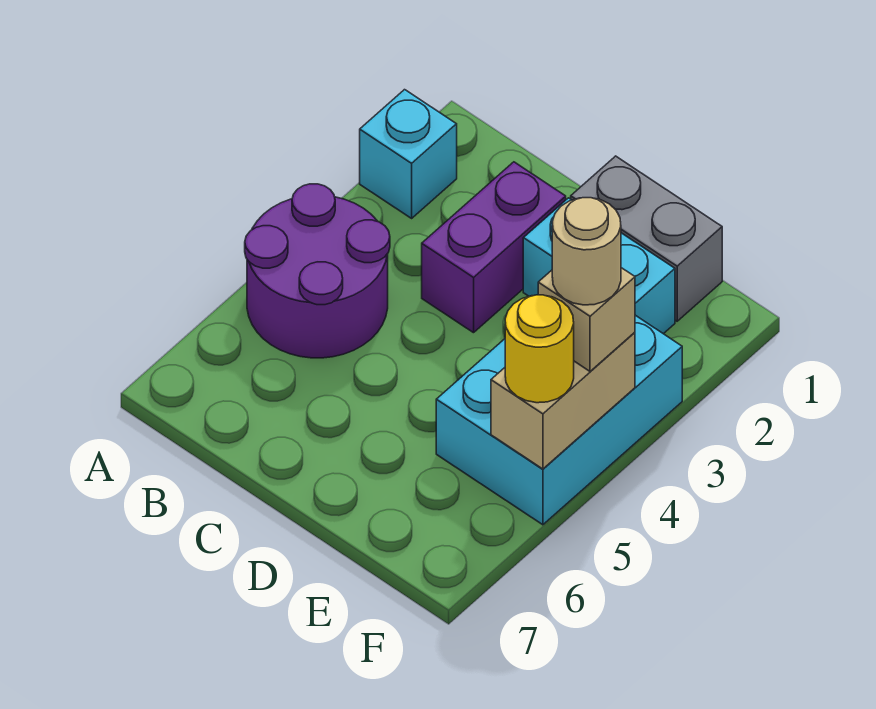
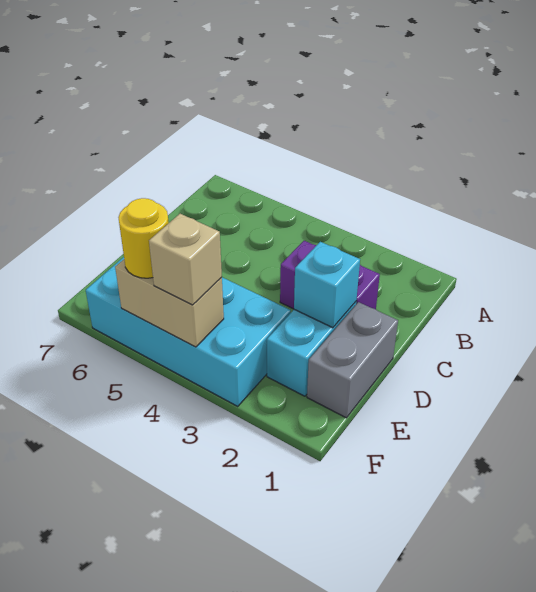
cyan brick A2 level 1 -> cyan brick D2 level 2
purple round brick A4:B5 level 1 -> none
cyan brick E3:F5 level 1 -> cyan brick E3:F6 level 1
tan round brick F4 level 4 -> none

